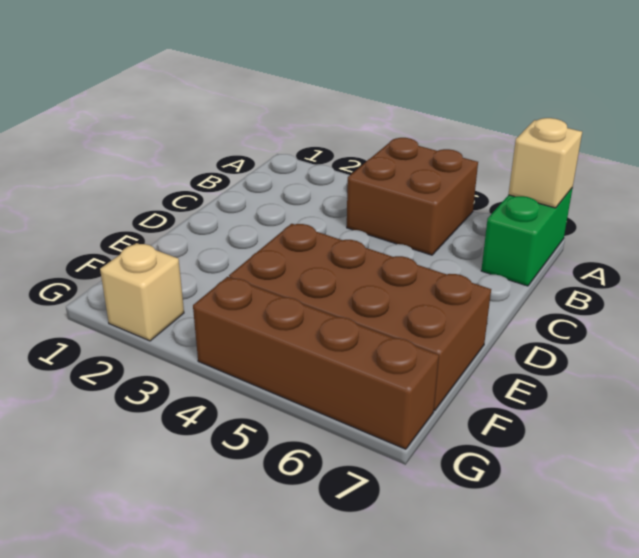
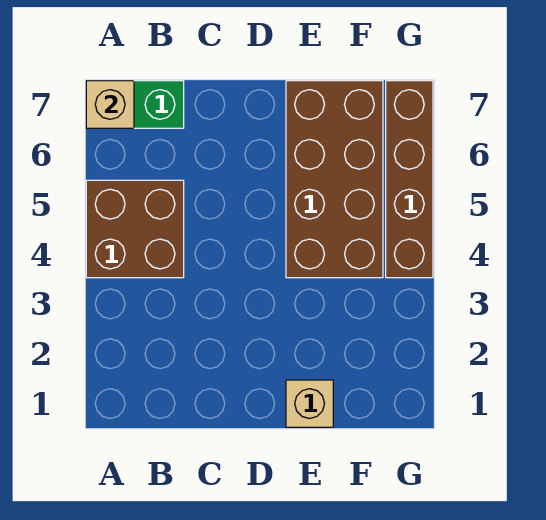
tan brick G2 level 1 -> tan brick E1 level 1

